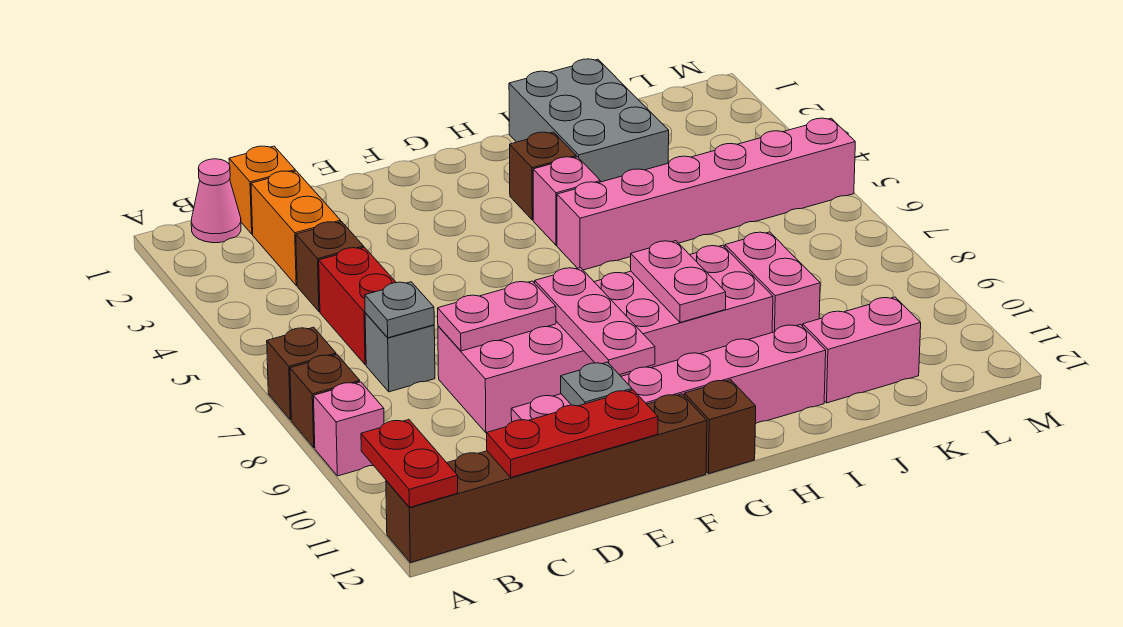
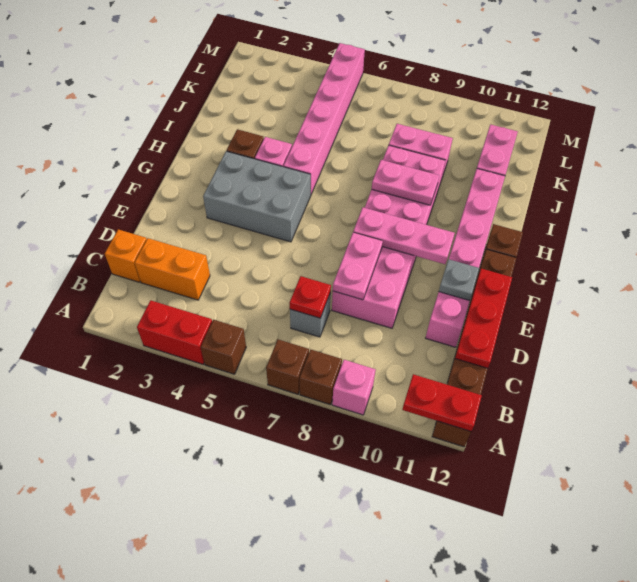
pink cone B1 level 1 -> none
brown brick C4 level 1 -> brown brick A5 level 1
red brick C5:C6 level 1 -> red brick A3:A4 level 1
grey plate C7 level 2 -> red plate C7 level 2
grey brick I1:J3 level 1 -> grey brick F3:G5 level 1

